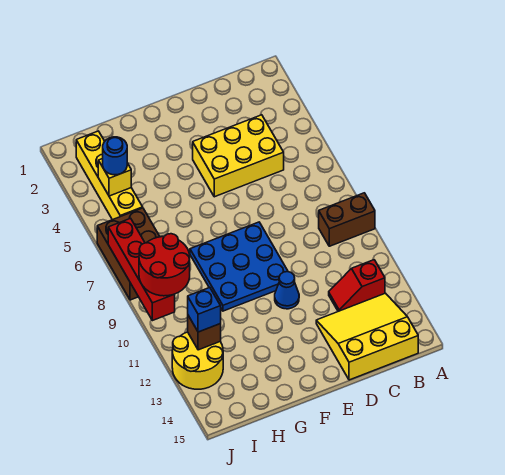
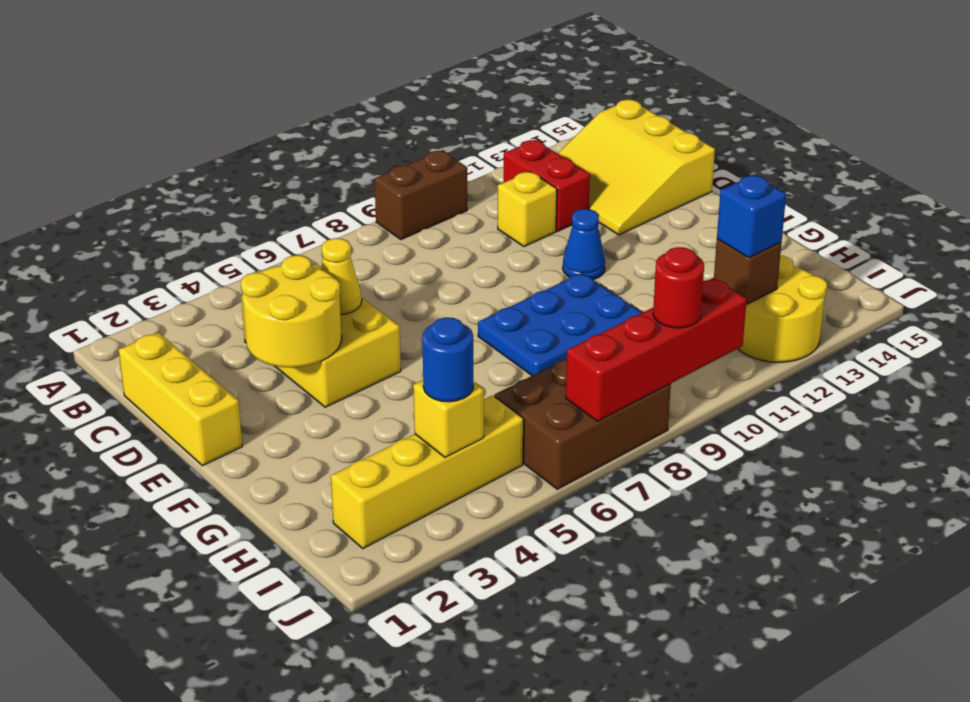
brown brick A9:B9 level 1 -> brown brick A9:A10 level 1
red slope B12:C12 level 1 top B -> red brick B12:C12 level 1
none -> yellow brick C1:E1 level 1
none -> yellow brick C11 level 1
none -> yellow round brick D3:E4 level 2
none -> yellow cone D5 level 2
blue plate E8:G10 level 1 -> blue plate F8:G10 level 1
red round brick I9:J10 level 3 -> red round brick J9 level 3

